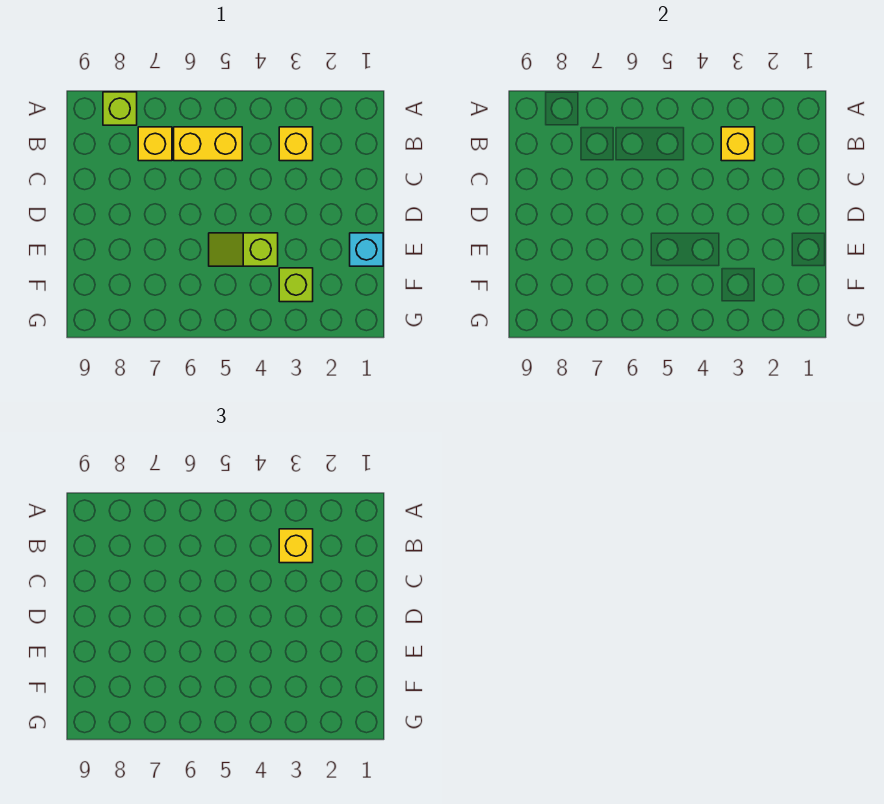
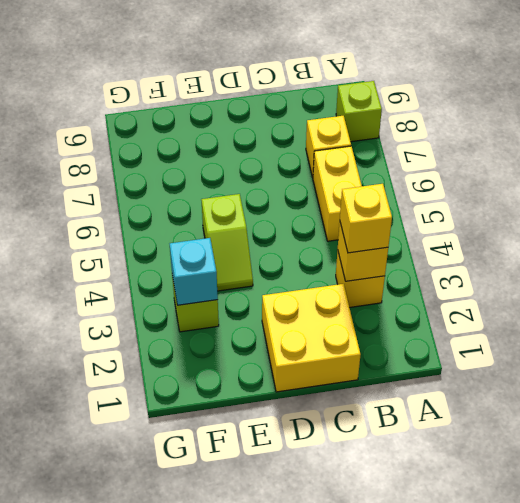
none -> yellow brick C1:D2 level 1
cyan brick E1 level 1 -> cyan brick F3 level 2
lime slope E4:E5 level 1 top 4 -> lime slope E4:E5 level 1 top 5

